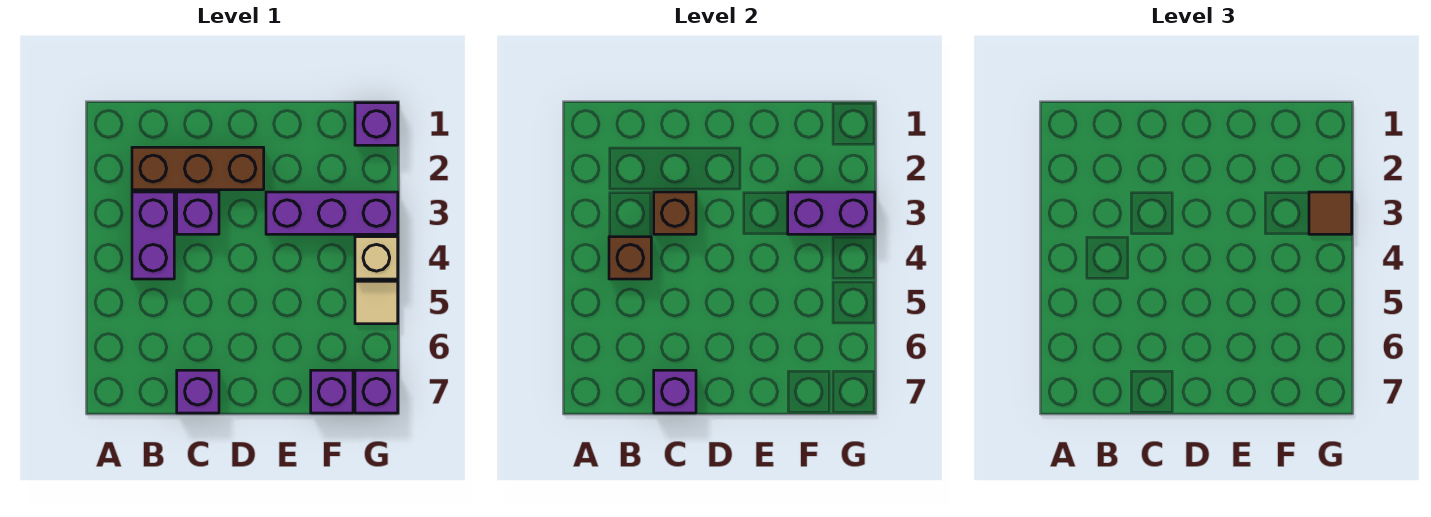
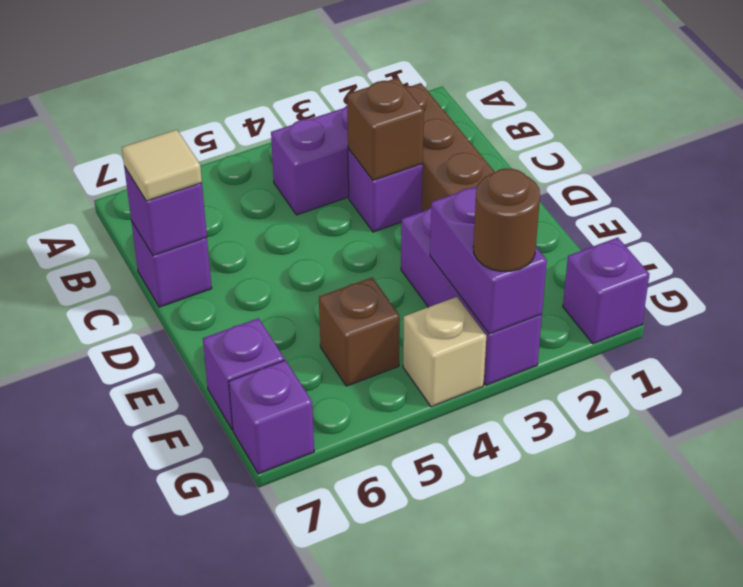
brown brick B4 level 2 -> brown brick F5 level 1
brown tile G3 level 3 -> brown round brick G3 level 3
tan tile G5 level 1 -> tan tile C7 level 3

